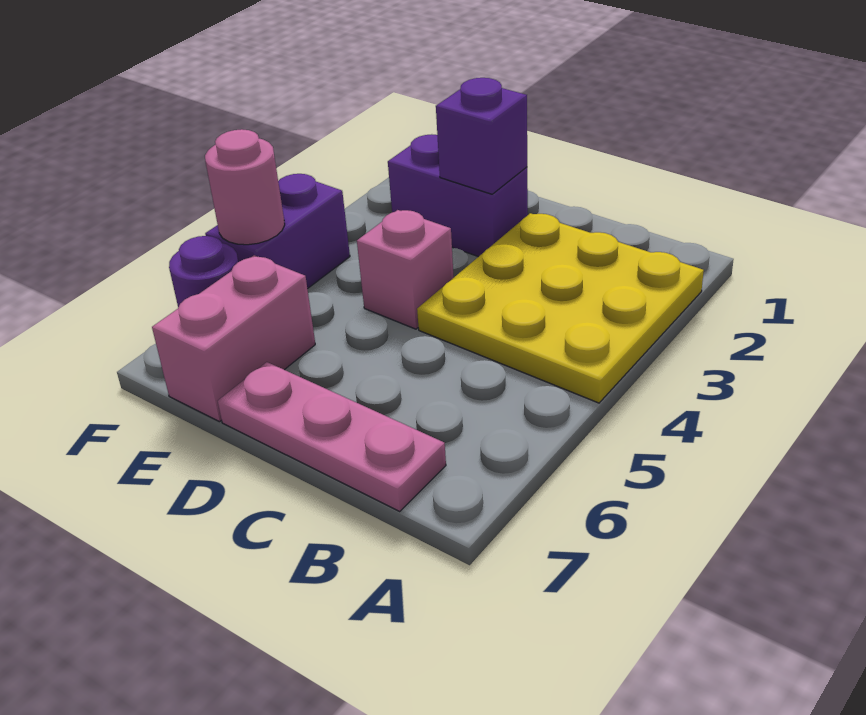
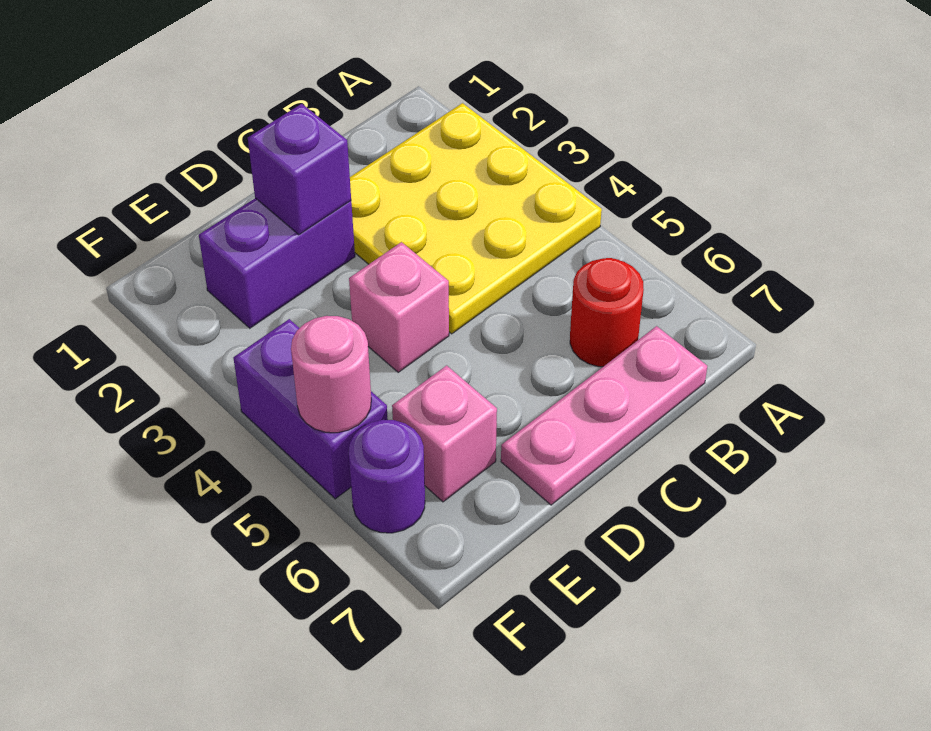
none -> red round brick B6 level 1
pink brick E6:E7 level 1 -> pink brick E6 level 1

